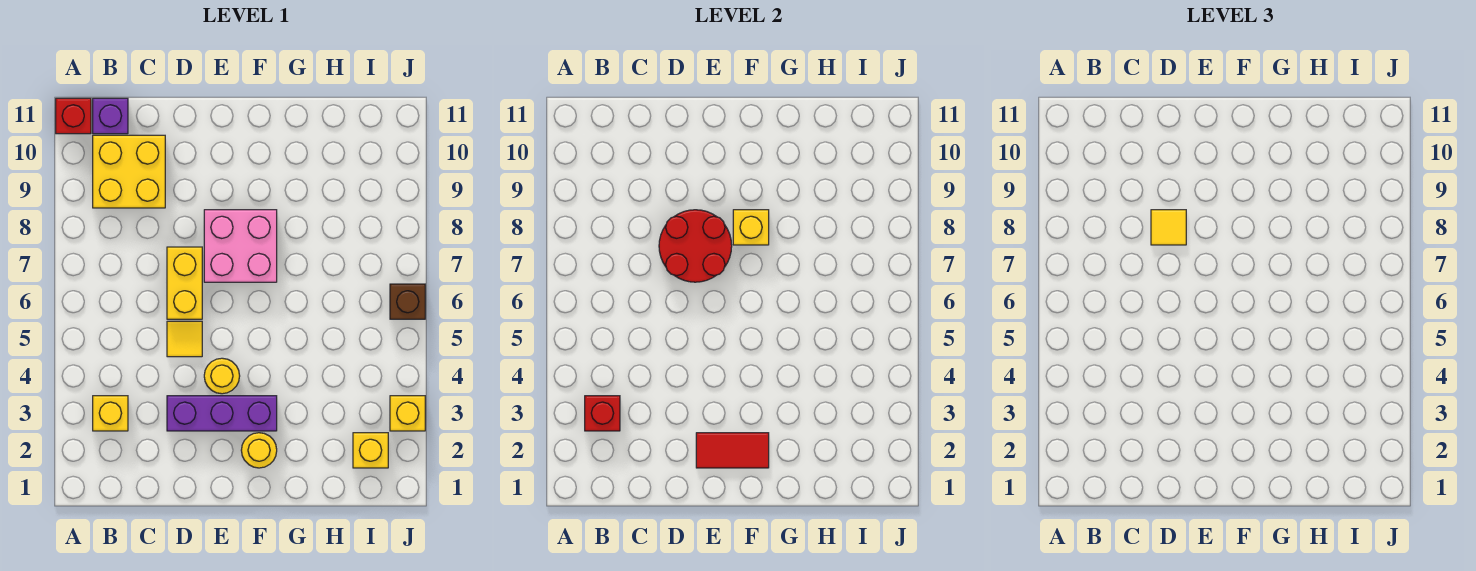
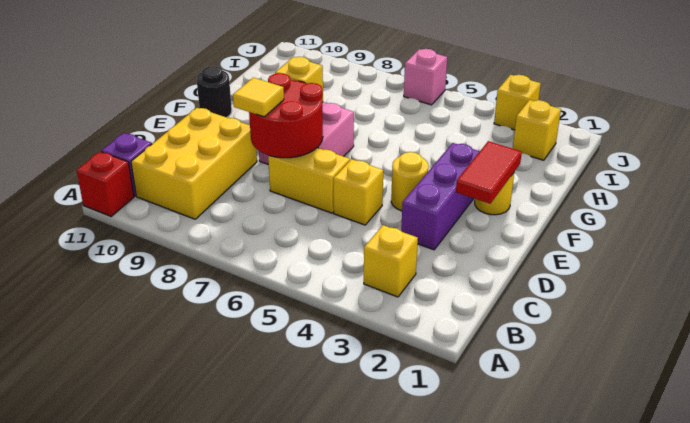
red brick B3 level 2 -> none
yellow brick B9:C10 level 1 -> yellow brick B9:D10 level 1
yellow tile D5 level 1 -> yellow brick D5 level 1
none -> black round brick F11 level 1
brown brick J6 level 1 -> pink brick J6 level 1

